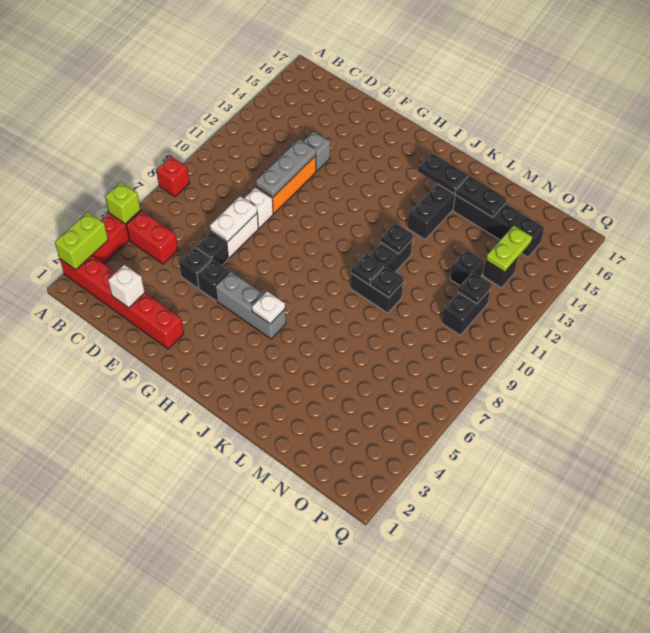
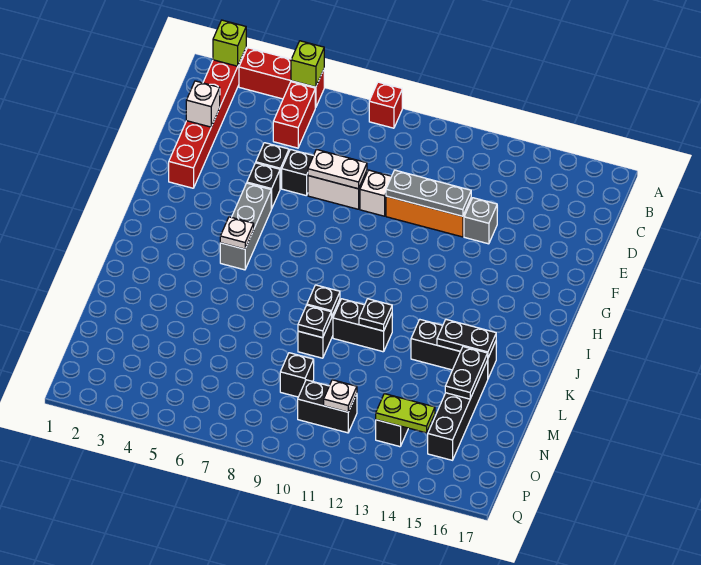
lime brick A2:A3 level 2 -> lime brick A2 level 2
black plate J15:K15 level 2 -> black plate K14:K15 level 2
black brick N12 level 1 -> black brick N9 level 1
black plate O11 level 2 -> white plate O11 level 2

